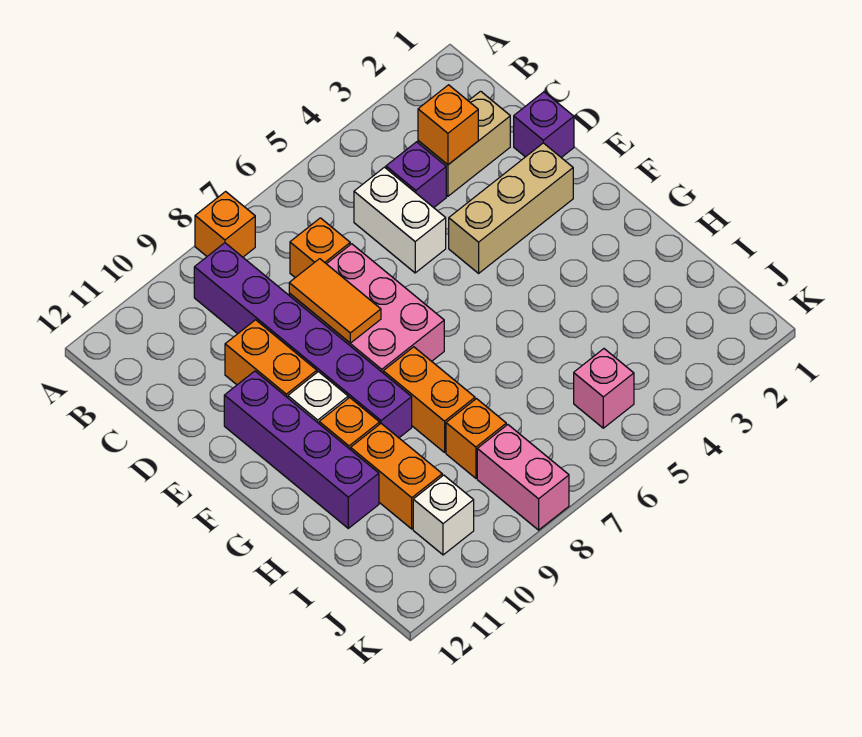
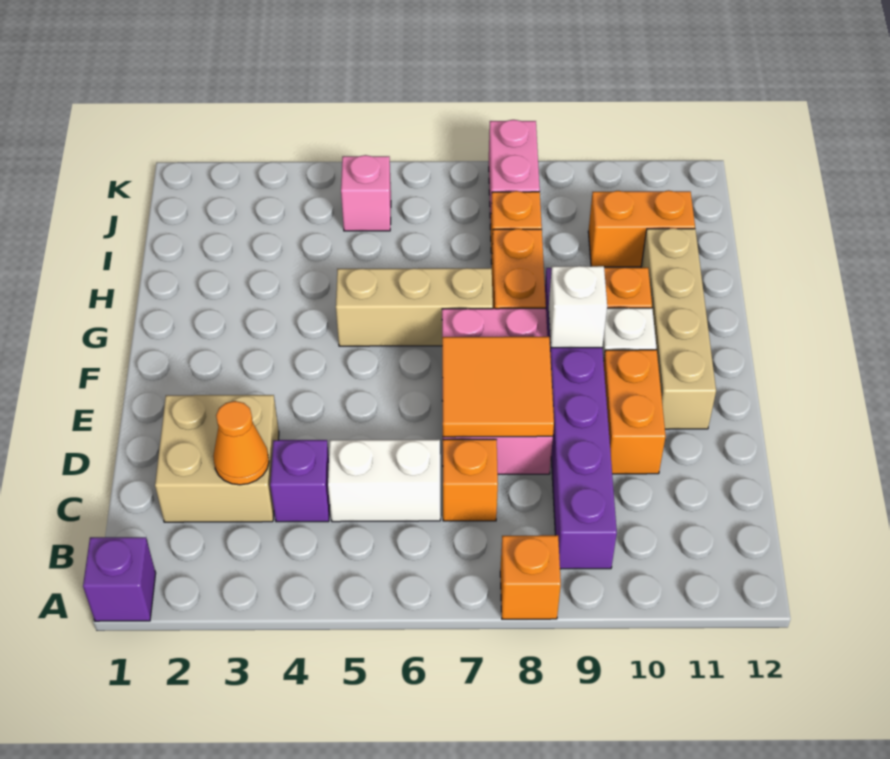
tan brick C2:C3 level 1 -> tan brick C2:D3 level 1
orange brick C3 level 2 -> orange cone C3 level 2
white brick C5:D5 level 1 -> white brick C5:C6 level 1
purple brick D1 level 1 -> purple brick A1 level 1
orange tile D8:E8 level 2 -> orange tile D7:E8 level 2
tan brick E2:E4 level 1 -> tan brick G5:G7 level 1
purple brick E11:H11 level 1 -> tan brick E11:H11 level 1
orange brick H10:I10 level 1 -> orange brick I10:I11 level 1
white brick J10 level 1 -> white brick F9 level 2

